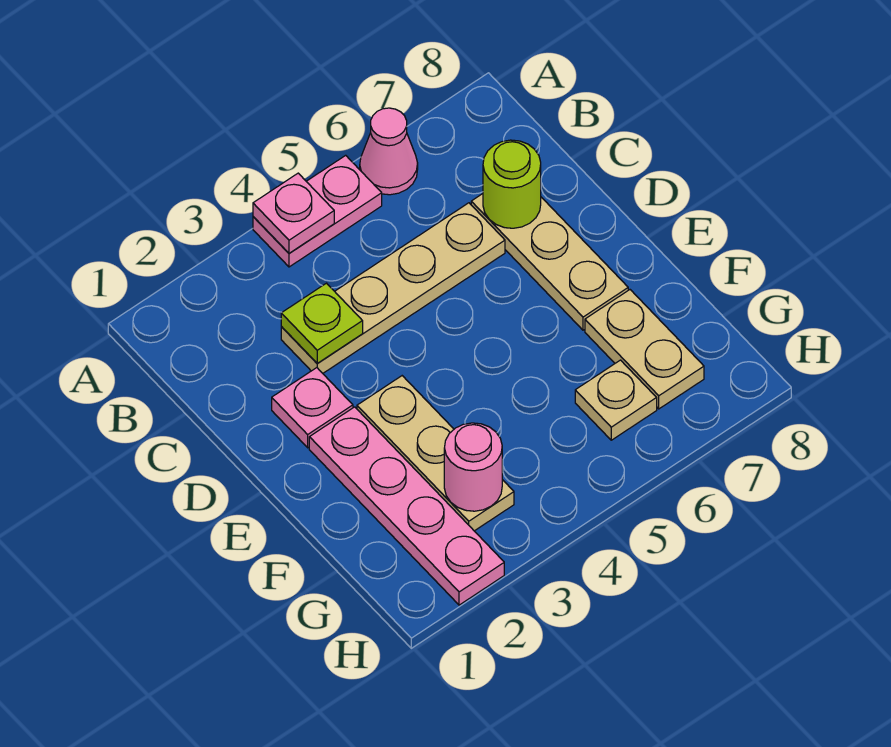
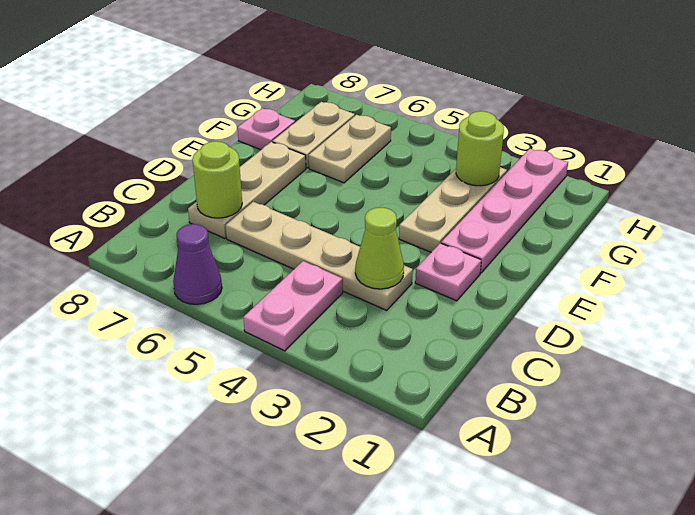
pink plate A4:A5 level 1 -> pink plate A4:B4 level 1
pink plate A4 level 2 -> pink plate F8 level 1
pink cone A6 level 1 -> purple cone A6 level 1
lime plate C3 level 2 -> lime cone C3 level 2
pink round brick G3 level 2 -> lime round brick G3 level 2
tan plate G6 level 1 -> tan plate F6:G6 level 1

